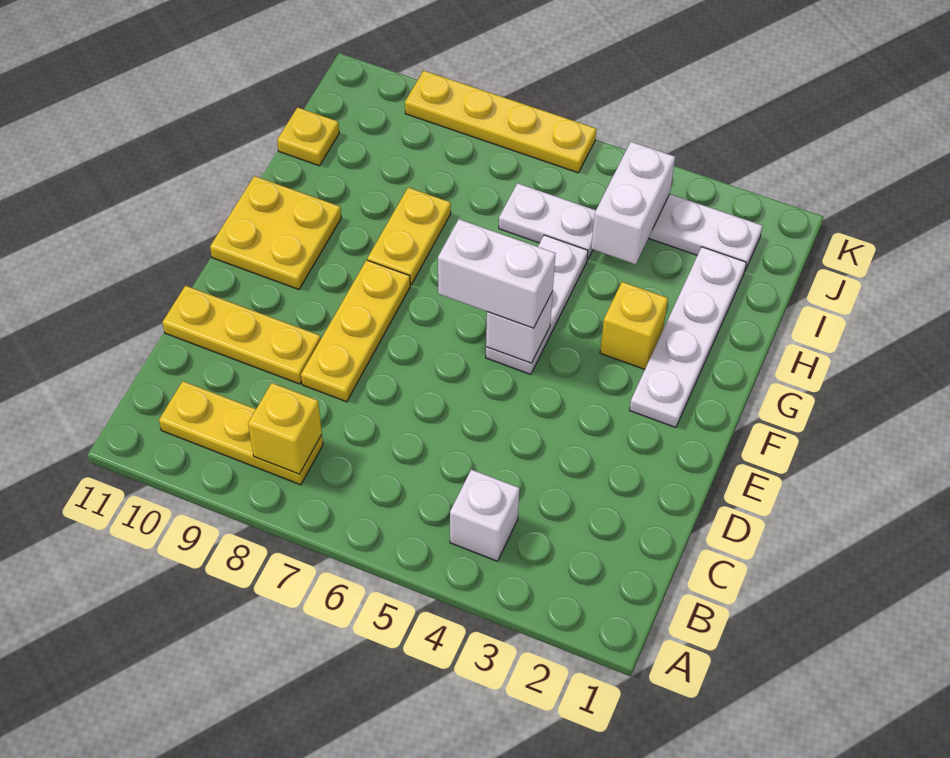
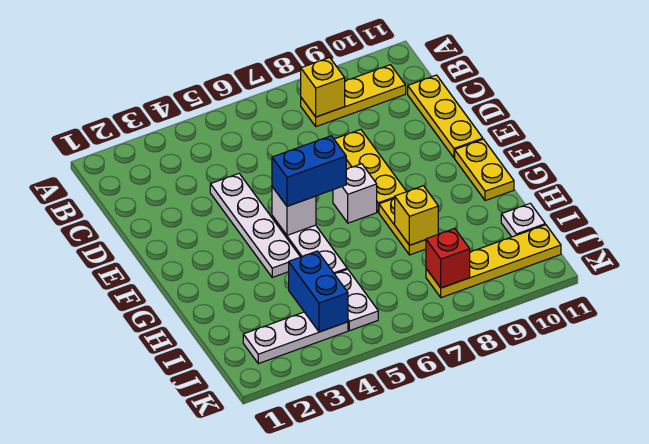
white brick B4 level 1 -> white brick F7 level 1
yellow plate D9:D11 level 1 -> yellow plate C11:E11 level 1
white plate F2:I2 level 1 -> white plate D4:G4 level 1
white brick F5:F6 level 3 -> blue brick F5:F6 level 3
yellow plate F10:G11 level 1 -> yellow plate F11:G11 level 1
yellow brick G3 level 1 -> yellow brick H8 level 2
white brick I4:J4 level 2 -> blue brick I4:J4 level 2
white plate I5:I6 level 1 -> white plate I5:J5 level 1
yellow plate I11 level 1 -> white plate I11 level 1
none -> red brick J8 level 2
yellow plate K6:K9 level 1 -> yellow plate J8:J11 level 1

